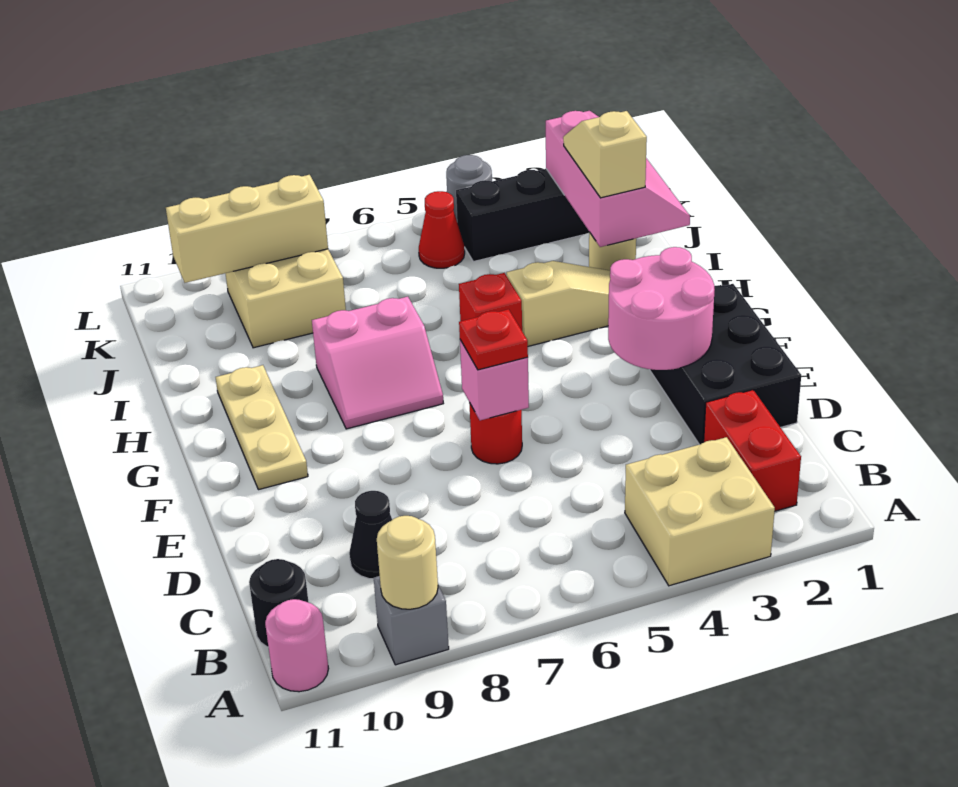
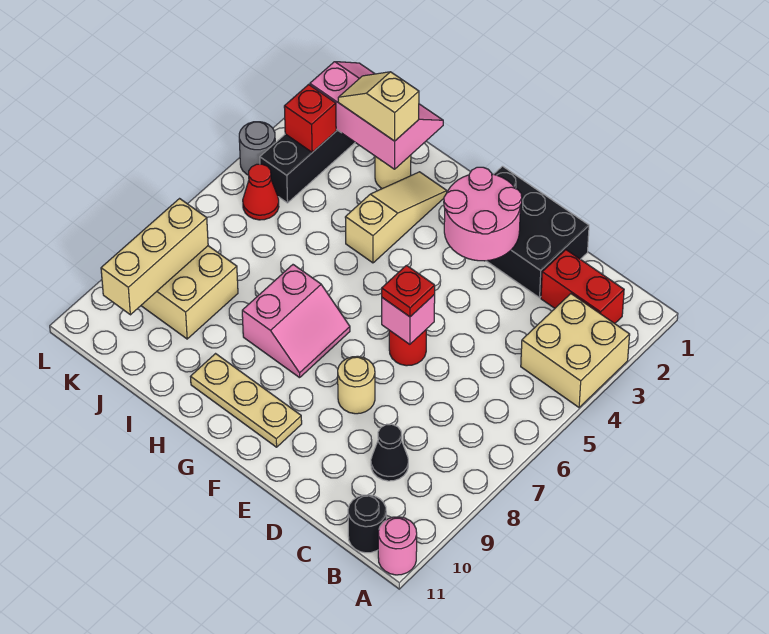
grey brick A9 level 1 -> none
tan round brick A9 level 2 -> tan round brick E8 level 1
red brick H5 level 1 -> red brick K3 level 2

